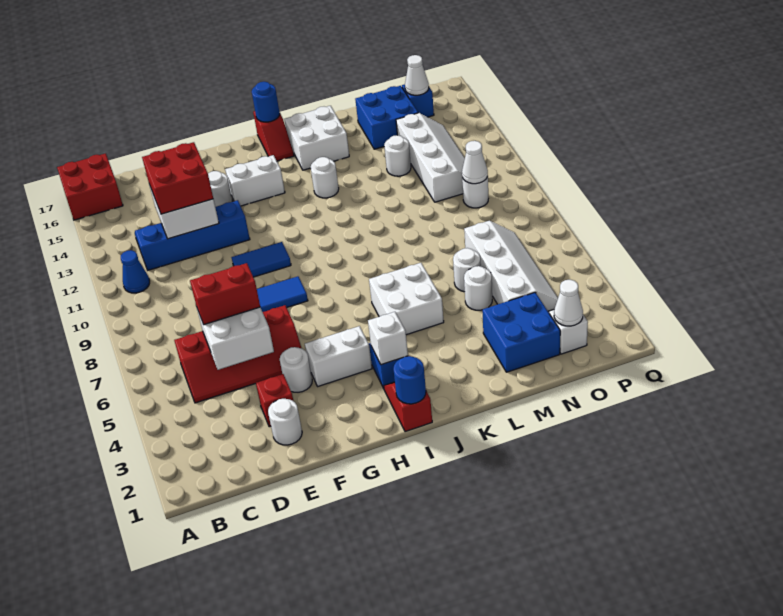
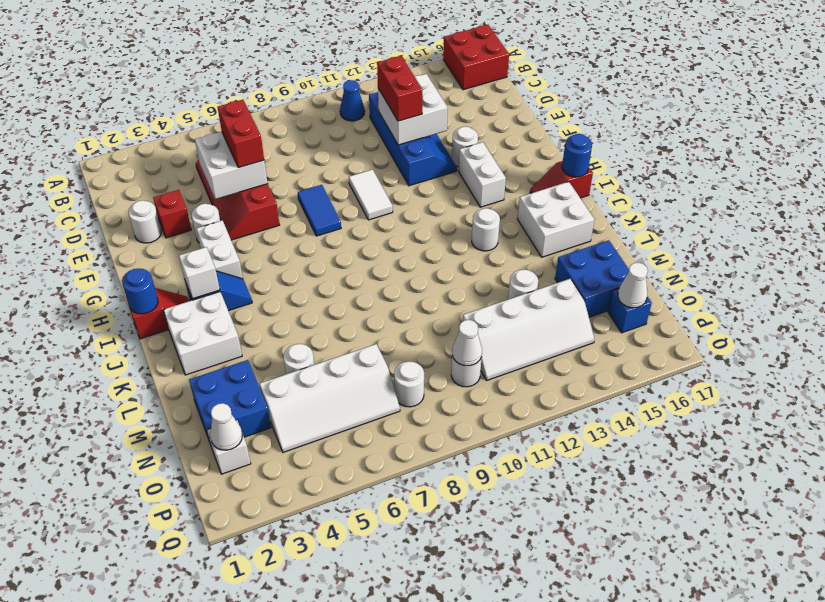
red brick D12:E13 level 3 -> red brick D12:E12 level 3
blue tile F10:G10 level 1 -> white tile F10:G10 level 1
white brick J5:K6 level 1 -> white brick J2:K3 level 1
white round brick M6 level 1 -> white round brick O8 level 1

